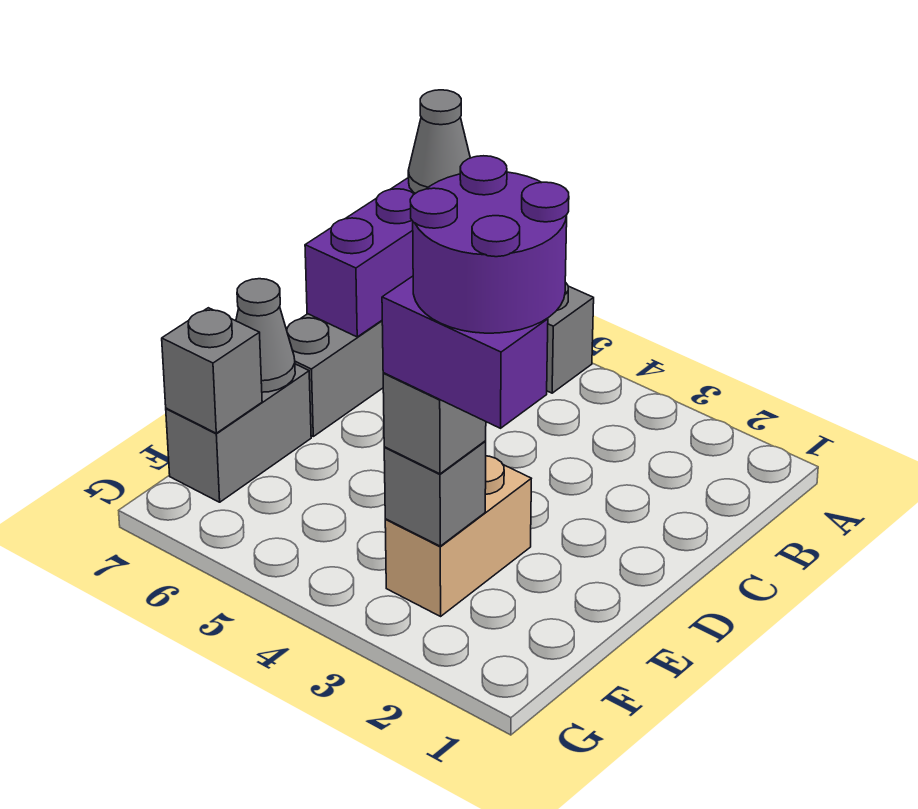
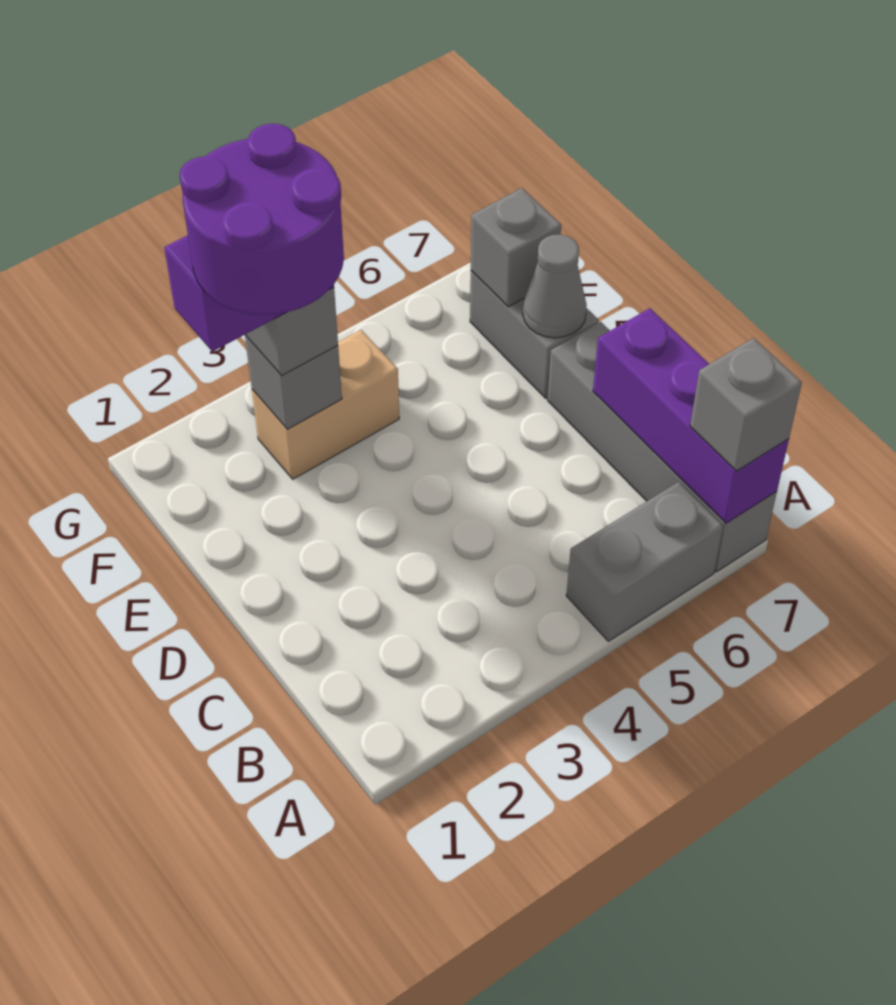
grey cone A7 level 3 -> grey brick A7 level 3
tan brick E3:F3 level 1 -> tan brick F3:F4 level 1

